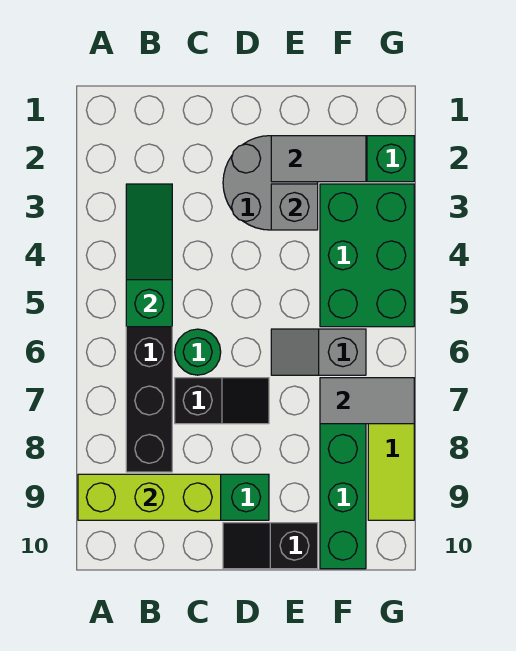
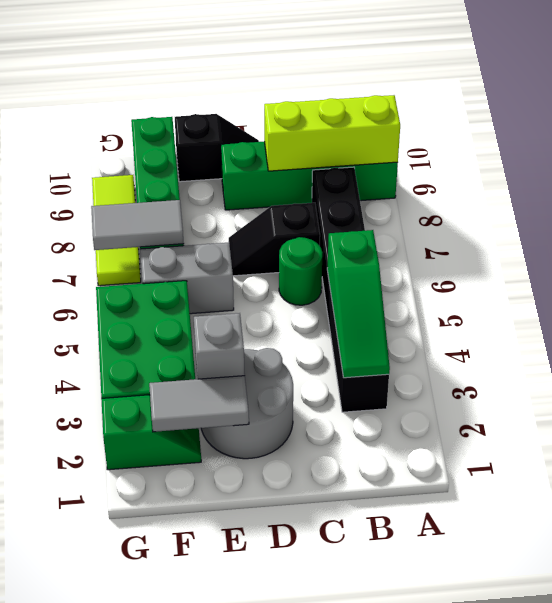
grey slope E6:F6 level 1 top F -> grey brick E6:F6 level 1

